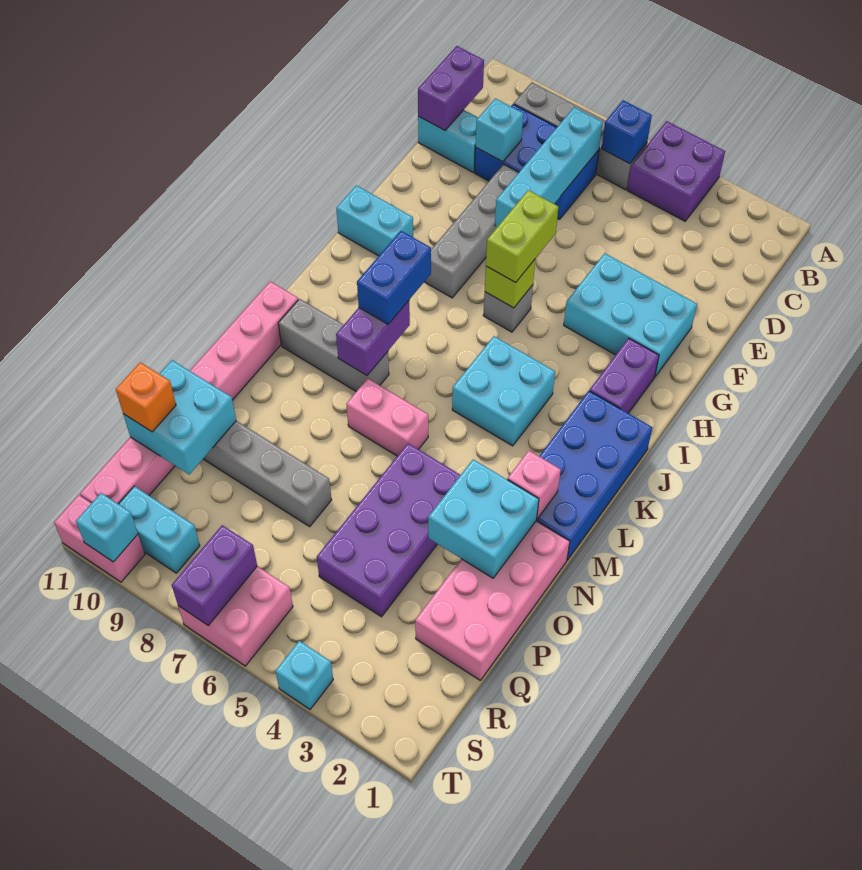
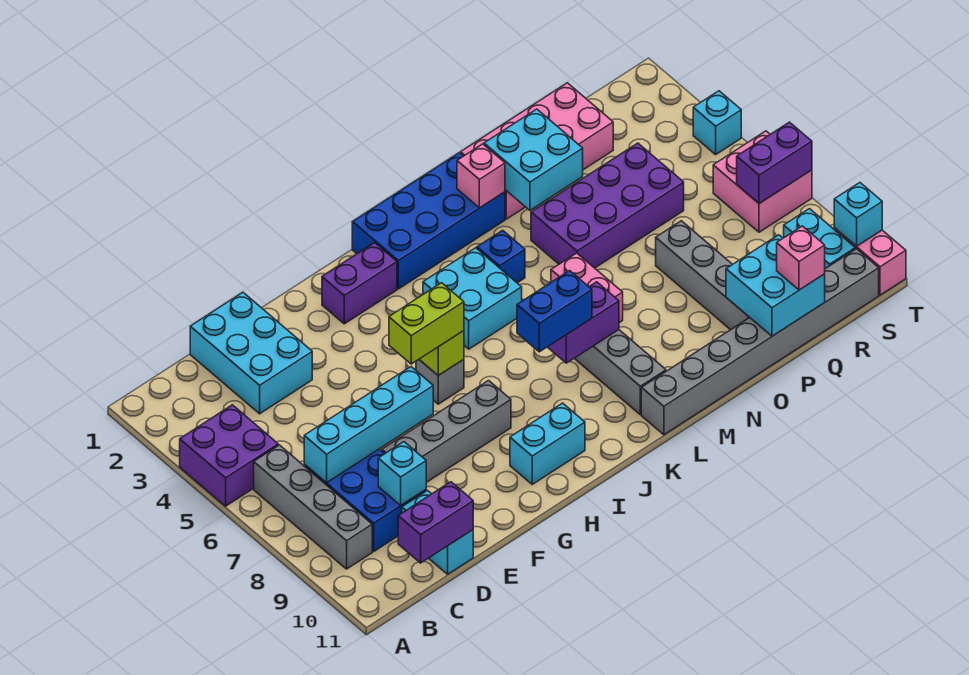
blue brick B6 level 2 -> blue brick L4 level 1
cyan brick F2:G4 level 1 -> cyan brick D1:E3 level 1
cyan brick H10:H11 level 1 -> cyan brick H10:I10 level 1
pink brick L11:S11 level 1 -> grey brick L11:S11 level 1
orange brick Q11 level 3 -> pink brick Q11 level 3

